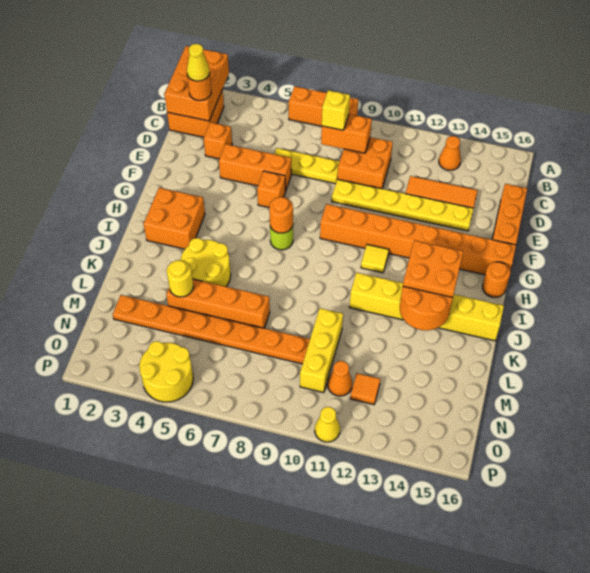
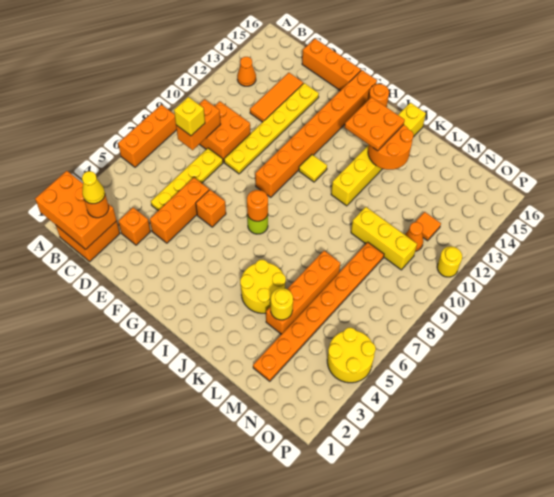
yellow plate D6:D8 level 1 -> yellow plate D5:D8 level 1
orange brick H2:I3 level 1 -> none
yellow cone P11 level 1 -> yellow round brick P11 level 1

